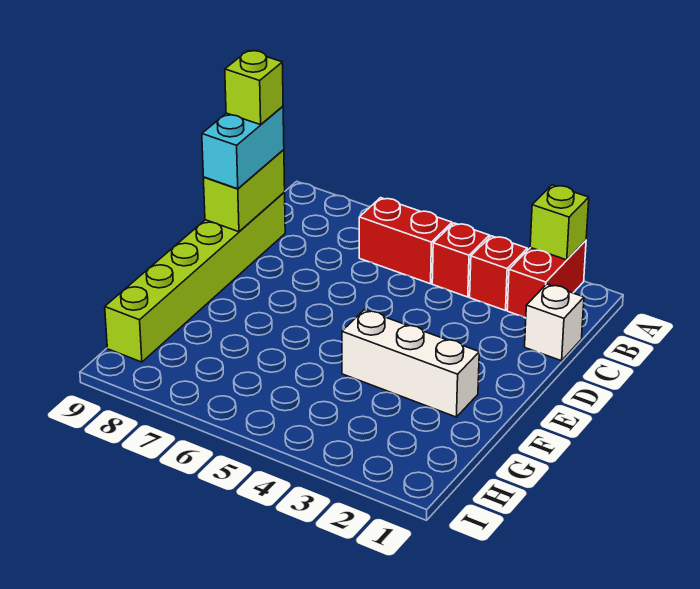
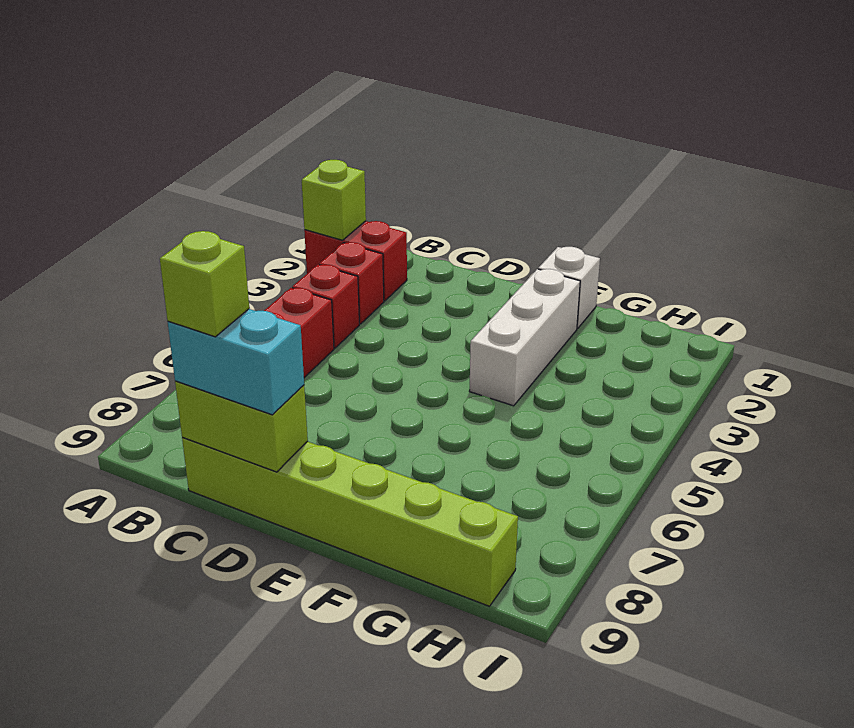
white brick C1 level 1 -> white brick F1 level 1

